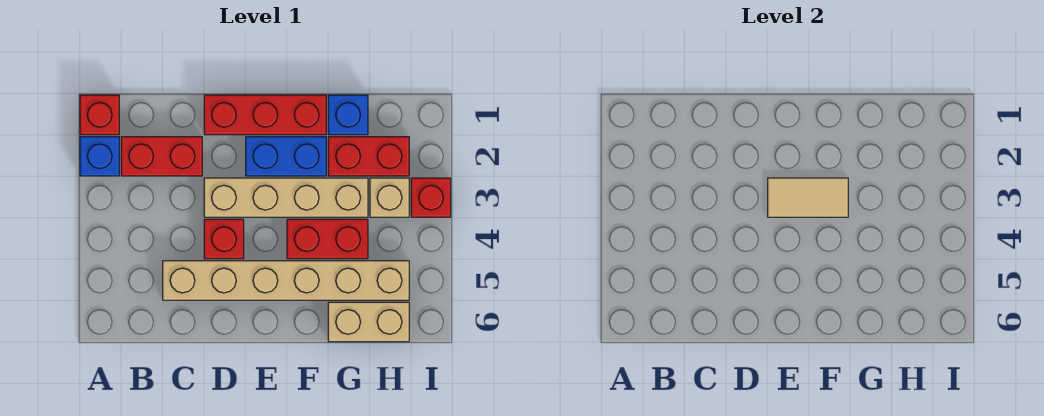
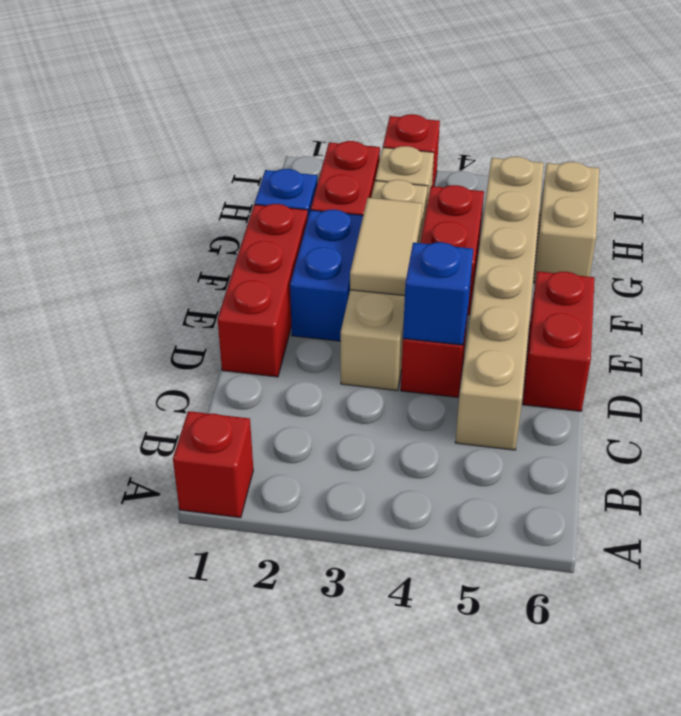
blue brick A2 level 1 -> blue brick D4 level 2
red brick B2:C2 level 1 -> red brick D6:E6 level 1

